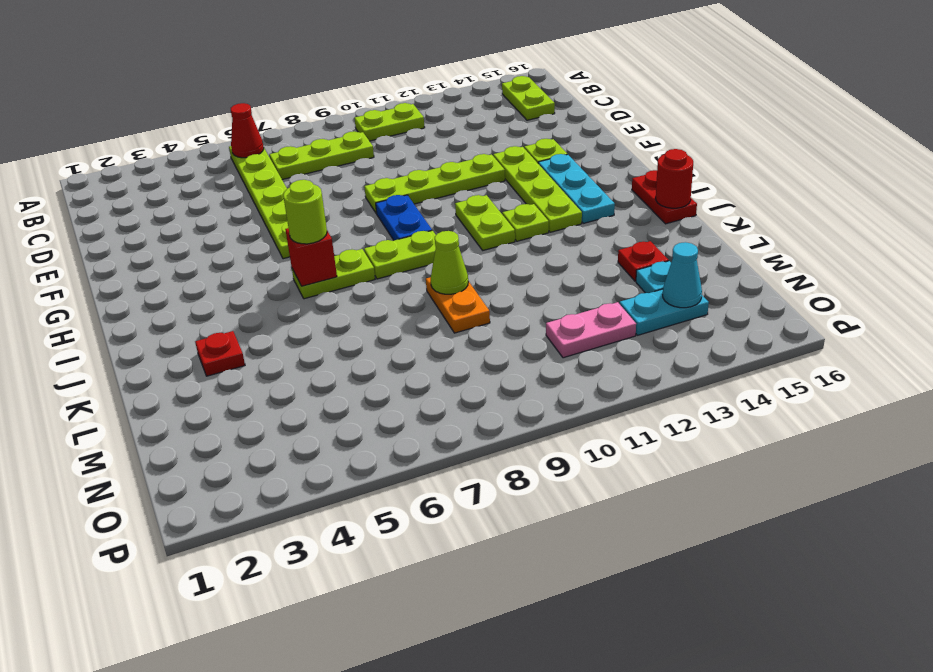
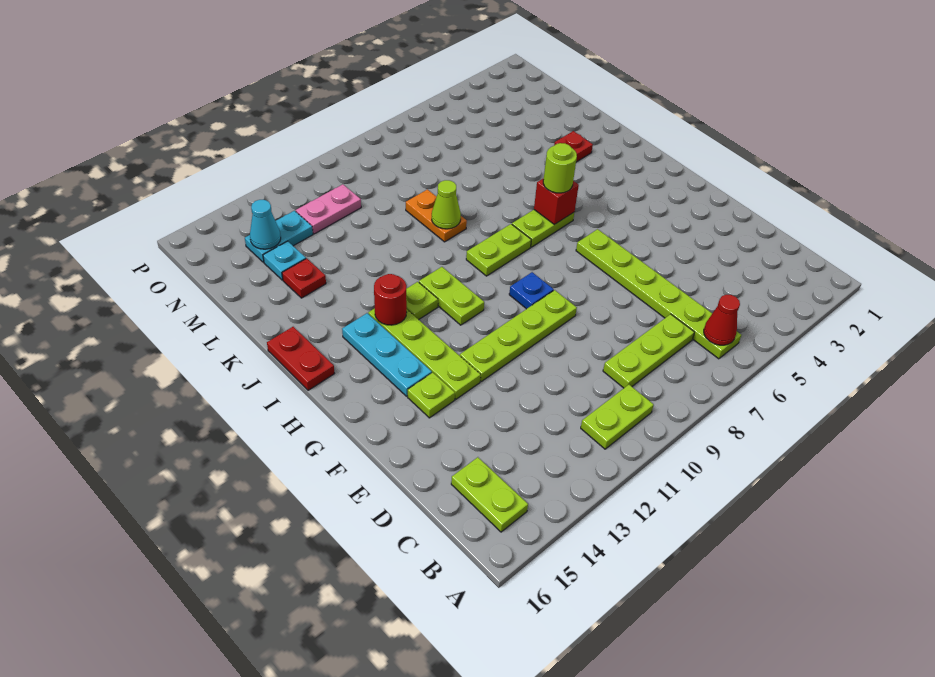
blue plate G9:H9 level 1 -> blue plate G9 level 1
red round brick J16 level 2 -> red round brick I13 level 2

